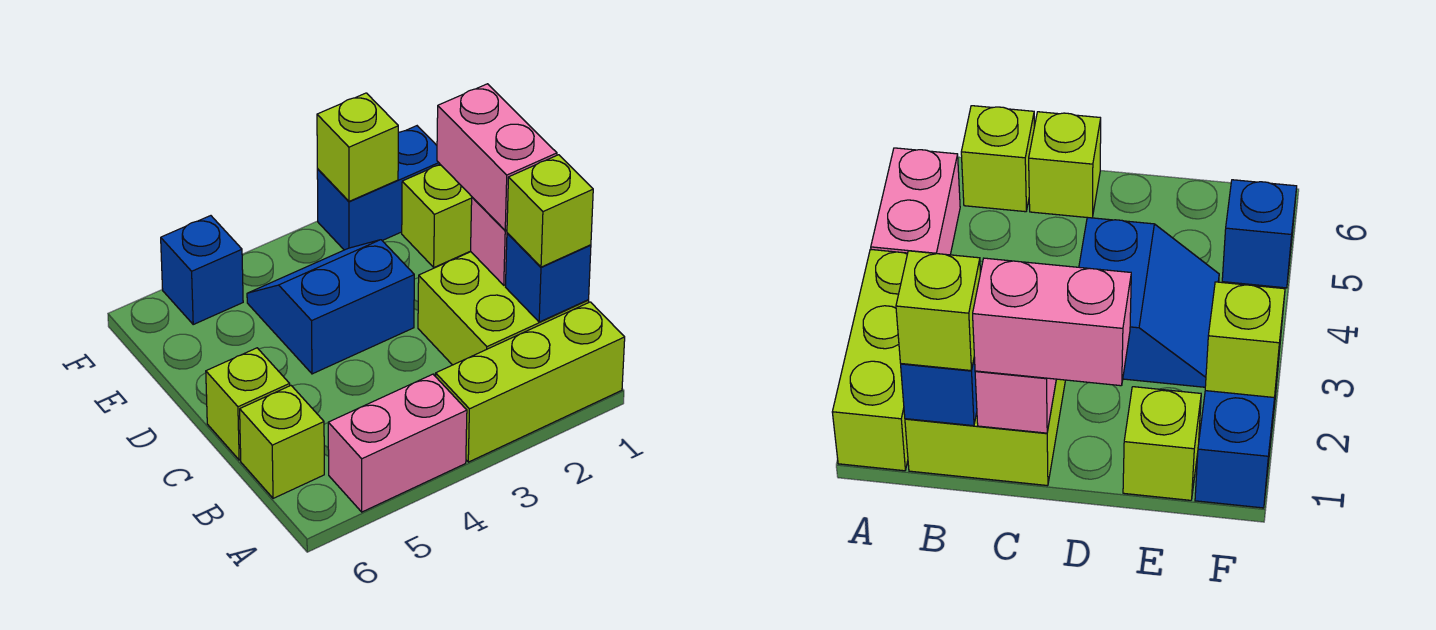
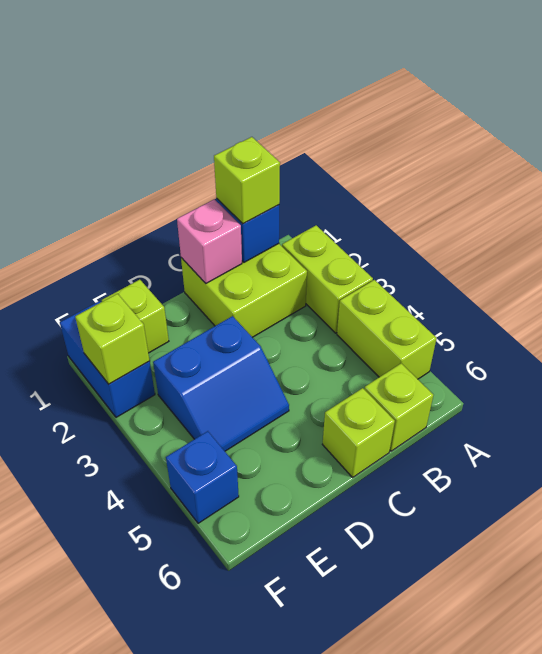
lime brick A1:A3 level 1 -> lime brick A2:A3 level 1
pink brick A4:A5 level 1 -> lime brick A4:A5 level 1
pink brick C1:D1 level 3 -> none
blue slope D3:E4 level 1 top D -> blue slope D3:E4 level 1 top 3

